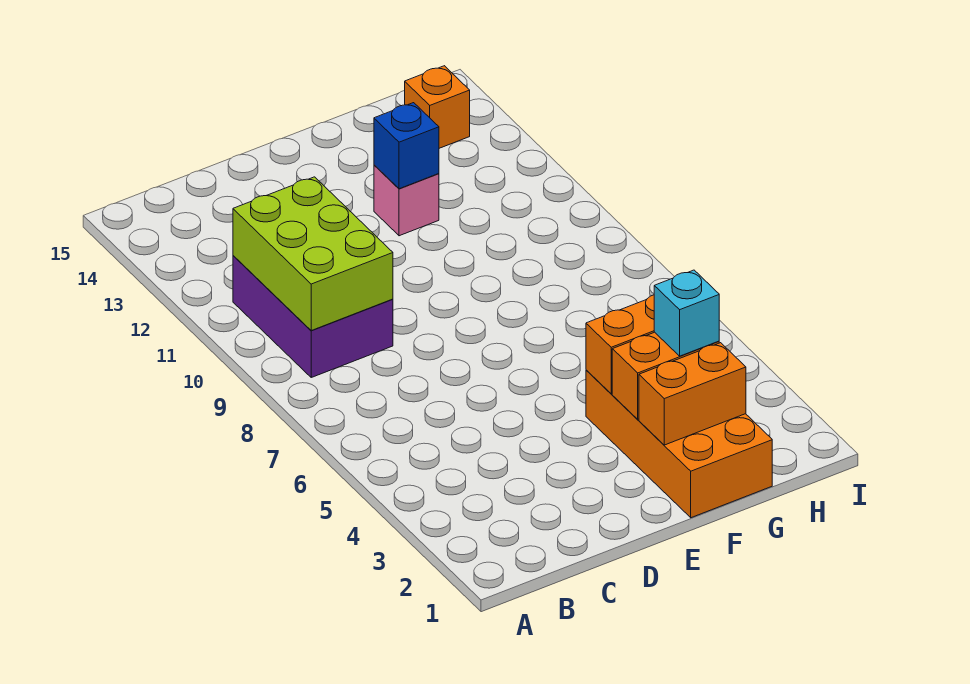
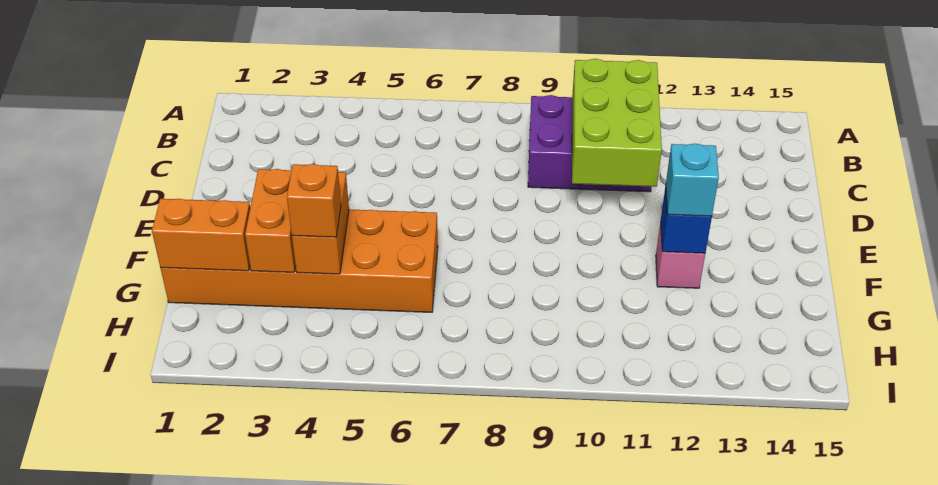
lime brick B9:C11 level 2 -> lime brick B10:D11 level 2
orange brick F1:G4 level 1 -> orange brick F1:G6 level 1
orange brick F2:G2 level 2 -> orange brick G1:G2 level 2
cyan brick G3 level 3 -> cyan brick F12 level 3
orange brick H14 level 1 -> orange brick G4 level 3

